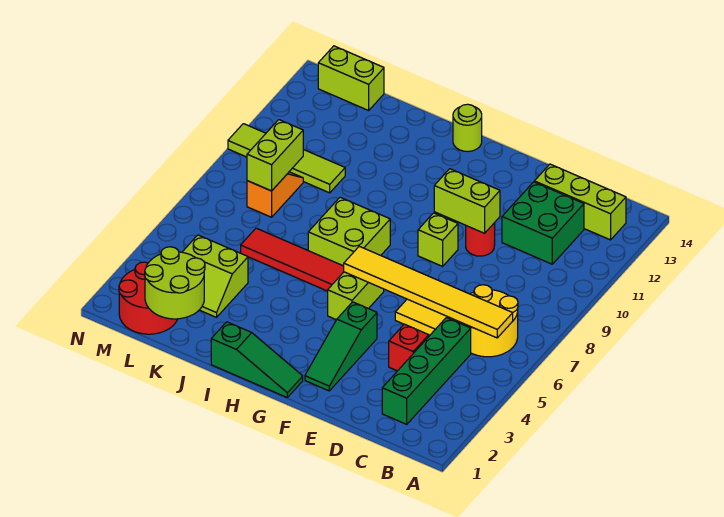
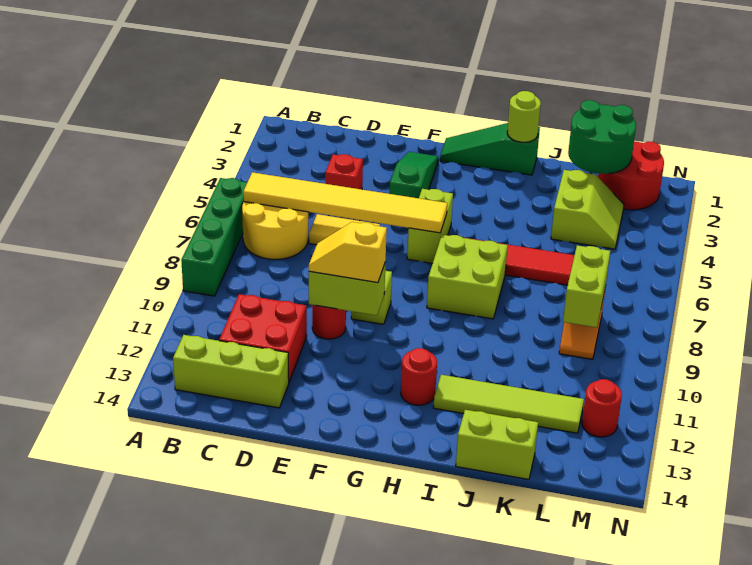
green brick C2:C5 level 1 -> green brick A6:A9 level 1
green brick C11:D12 level 1 -> red brick C11:D12 level 1
none -> yellow slope E10:F10 level 3 top F
none -> red round brick H12 level 1
lime round brick H14 level 1 -> lime round brick I1 level 2
lime round brick K1:L2 level 2 -> green round brick K1:L2 level 2
lime slope K3:L4 level 1 top 4 -> lime slope K3:L4 level 1 top K
lime tile K10:N10 level 1 -> lime tile I12:L12 level 1
lime brick L14:M14 level 1 -> lime brick J14:K14 level 1
none -> red round brick M12 level 1

